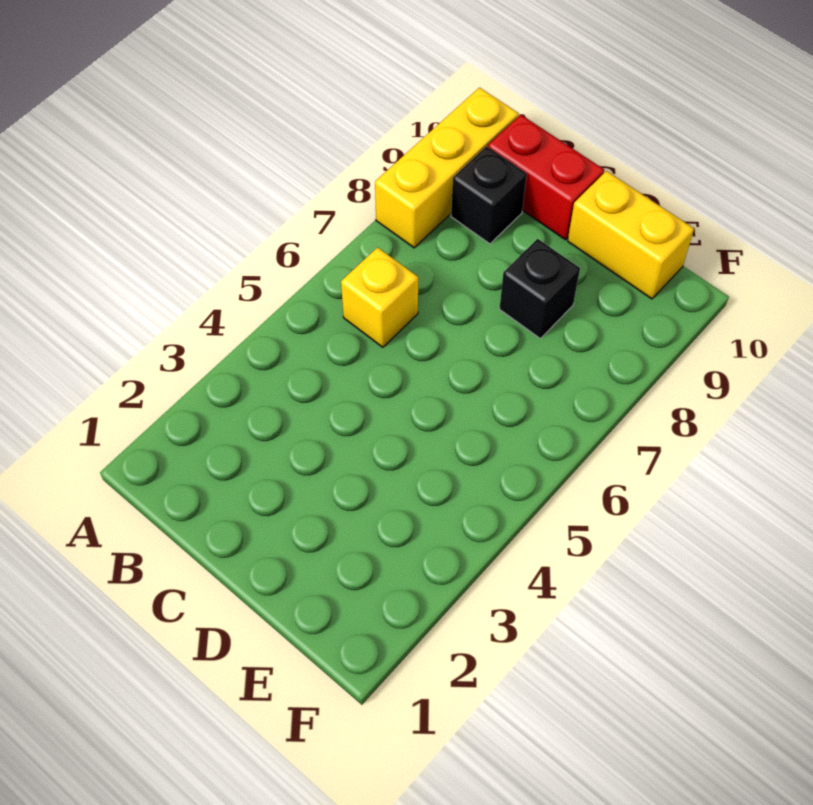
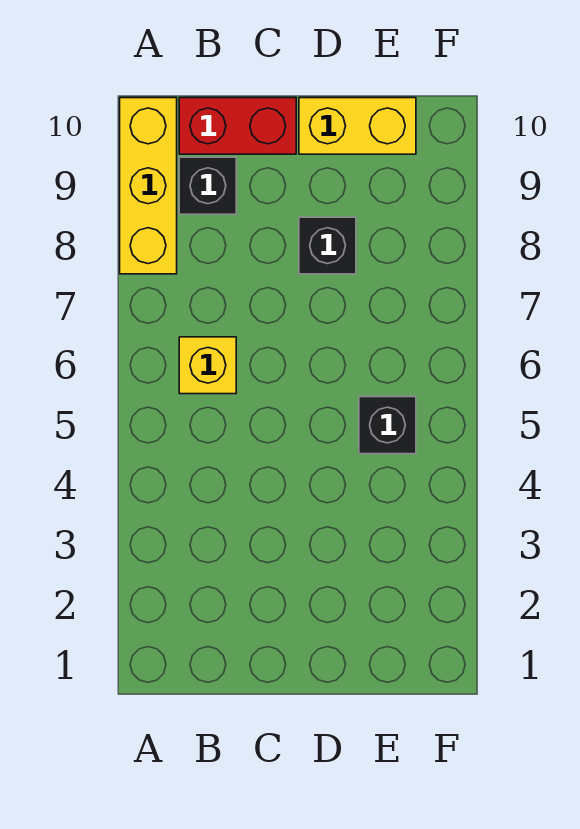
none -> black brick E5 level 1

